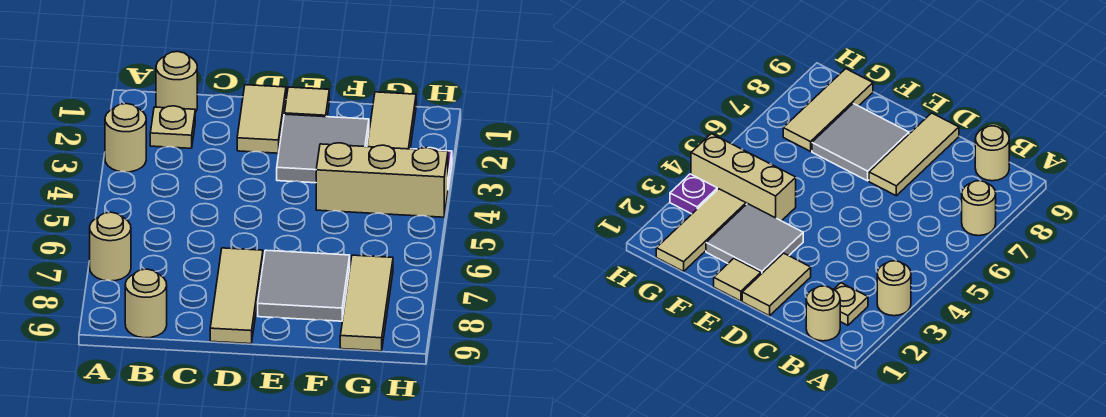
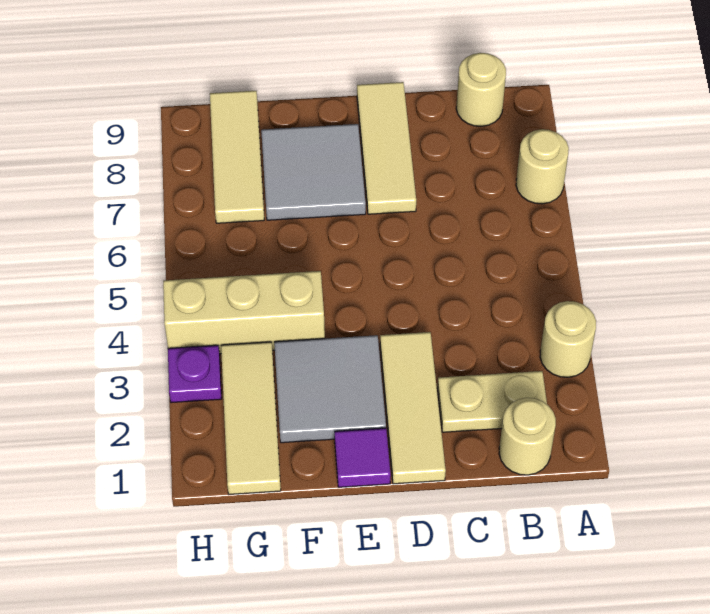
tan plate B2 level 1 -> tan plate B2:C2 level 1
tan tile D1:D2 level 1 -> tan tile D1:D3 level 1
tan tile E1 level 1 -> purple tile E1 level 1

